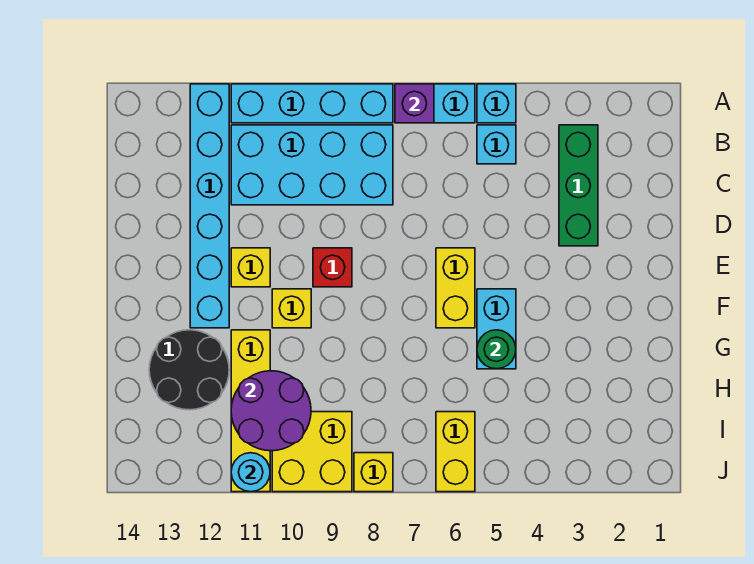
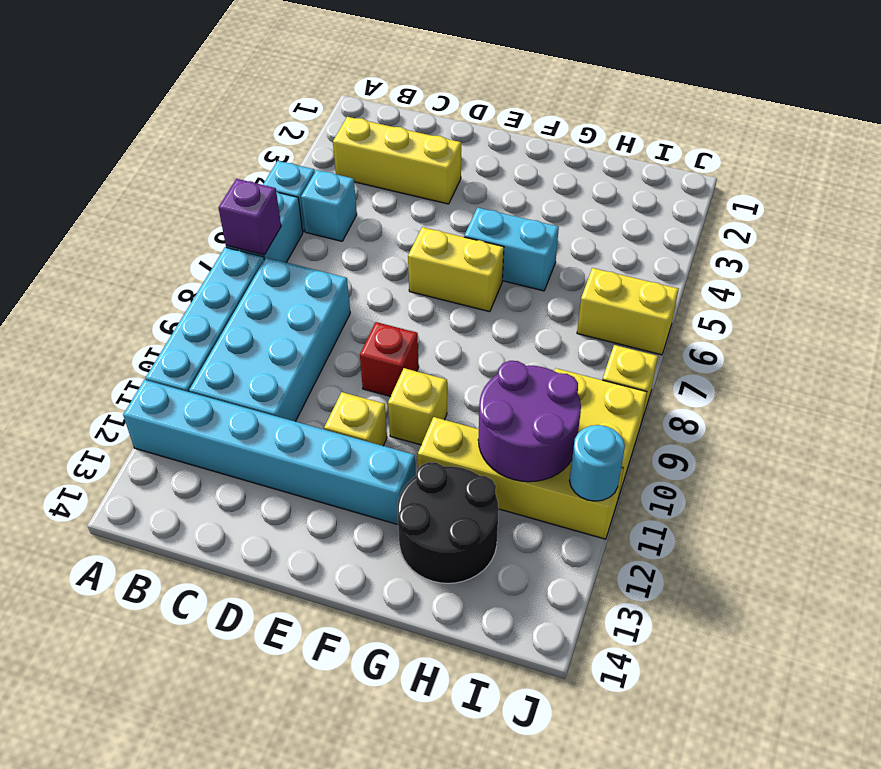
green brick B3:D3 level 1 -> yellow brick B3:D3 level 1
green round brick G5 level 2 -> none

